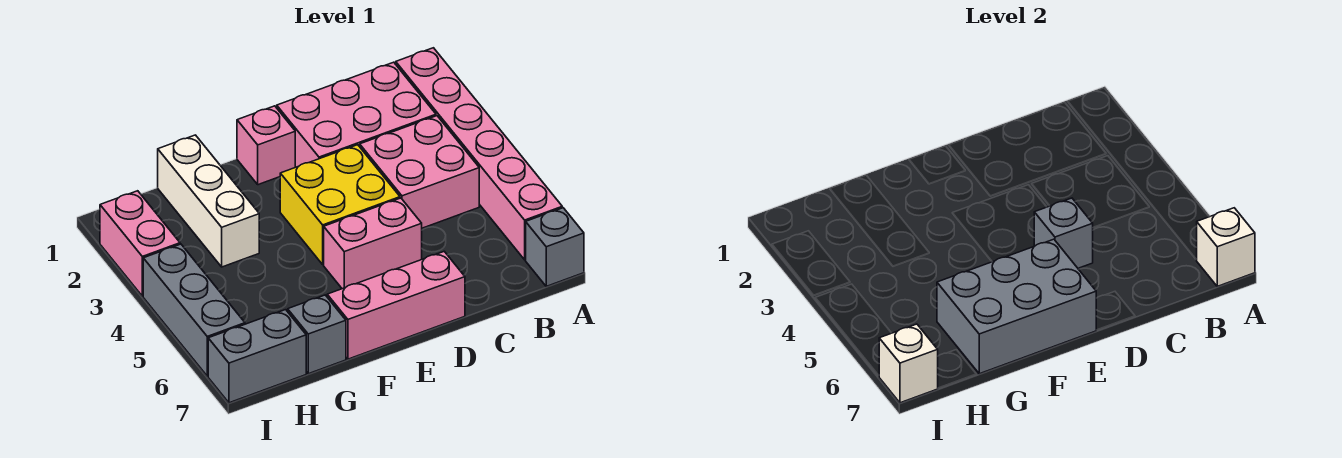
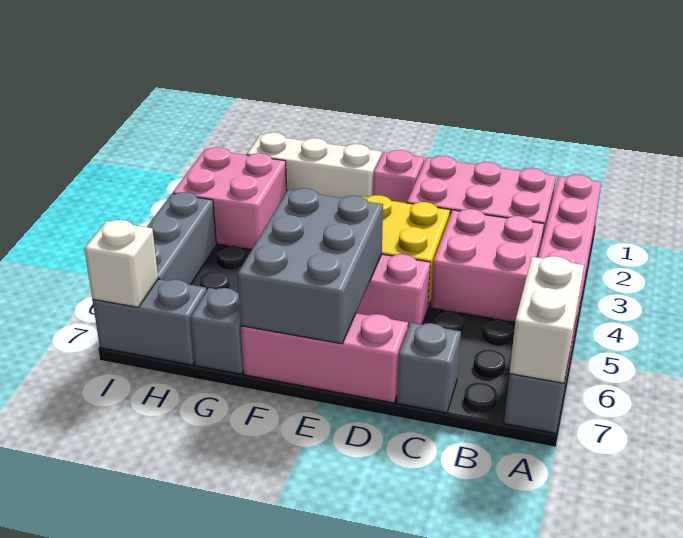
white brick A7 level 2 -> white brick A6:A7 level 2
grey brick D5 level 2 -> grey brick C7 level 1
grey brick E6:G7 level 2 -> grey brick E5:F7 level 2
white brick G1:G3 level 1 -> white brick F1:H1 level 1
pink brick I2:I3 level 1 -> pink brick H2:I3 level 1

